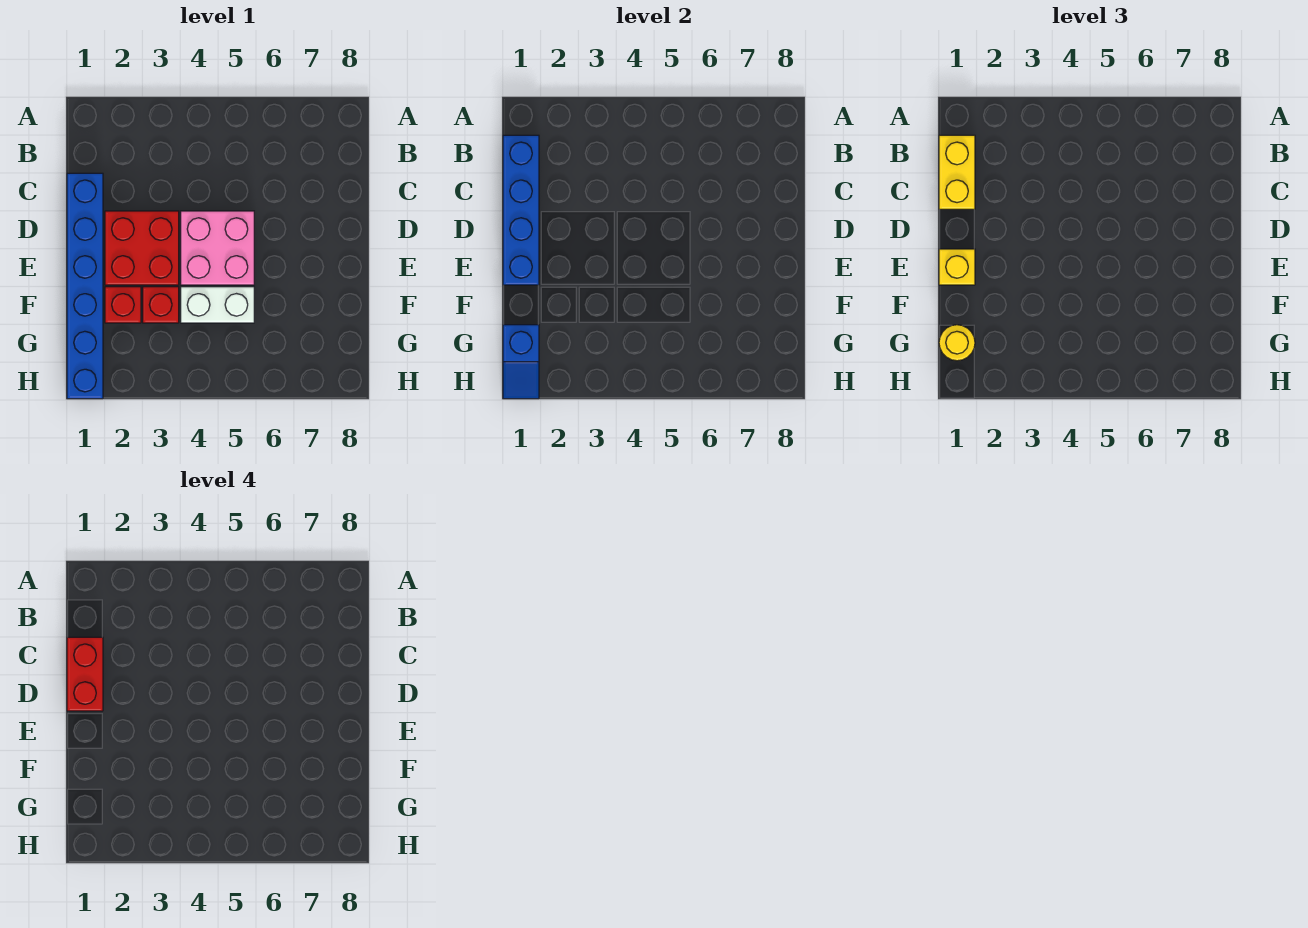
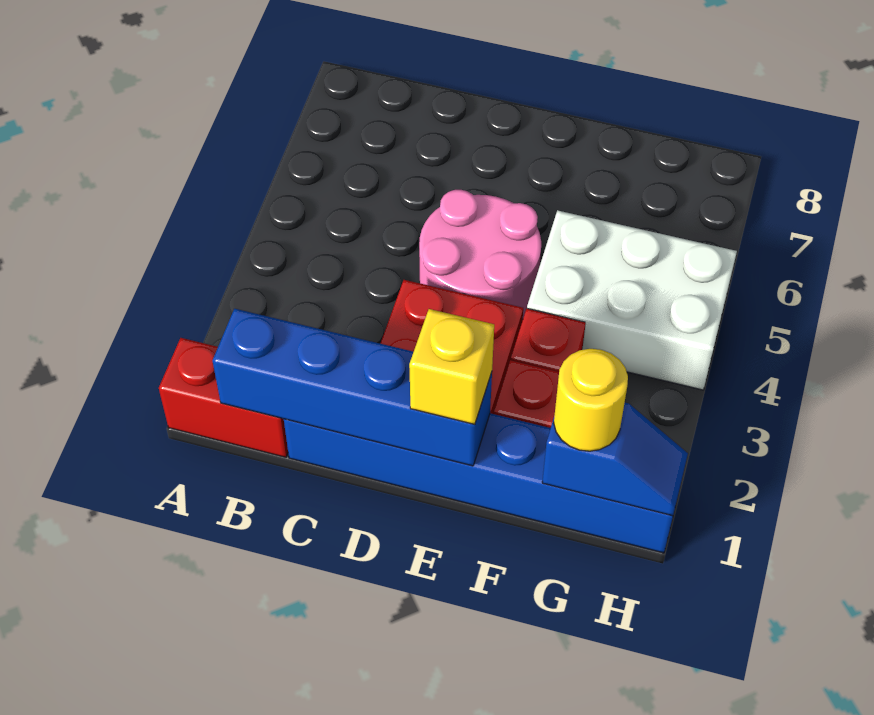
yellow brick B1:C1 level 3 -> none
red brick C1:D1 level 4 -> red brick A1:B1 level 1
pink brick D4:E5 level 1 -> pink round brick D4:E5 level 1
white brick F4:F5 level 1 -> white brick F4:H5 level 1

